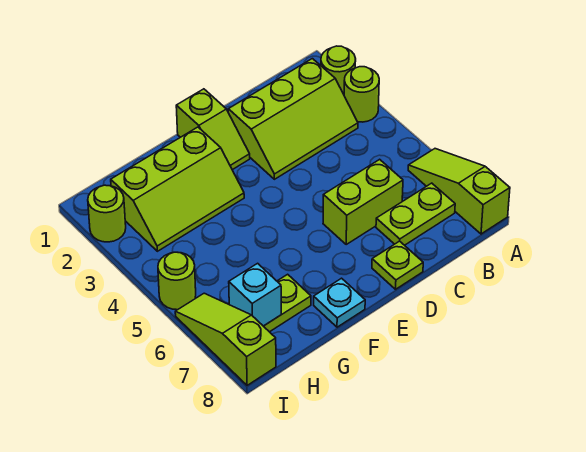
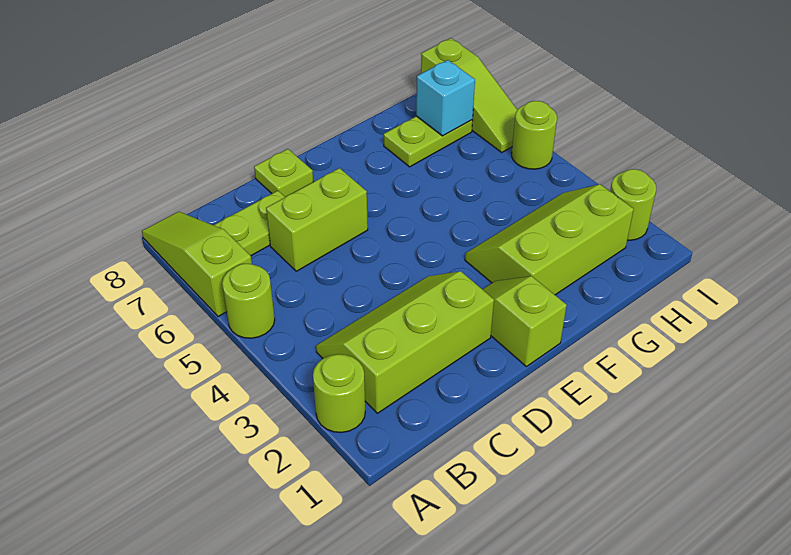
lime round brick A3 level 1 -> lime round brick A5 level 1
lime slope A6:A8 level 1 top 8 -> lime slope A6:A8 level 1 top 6
cyan plate F8 level 1 -> none

